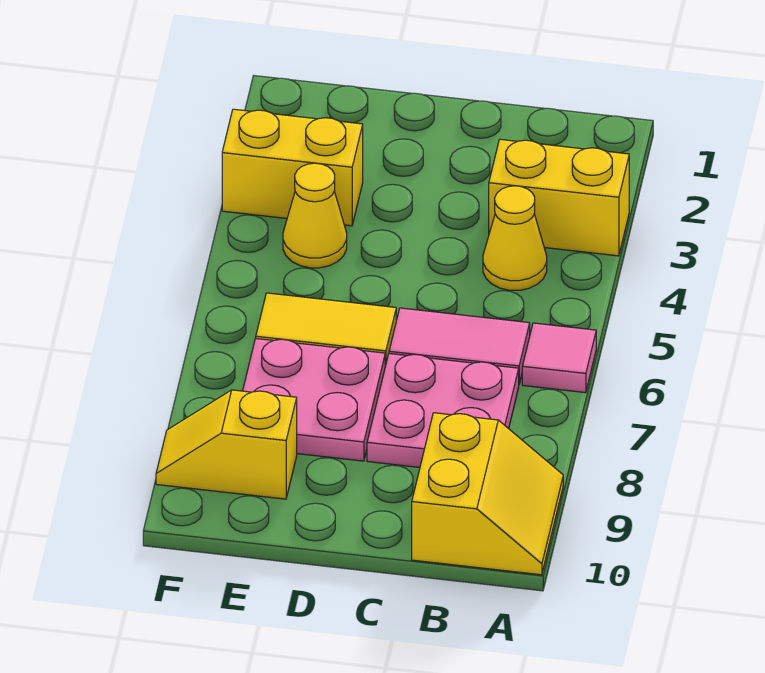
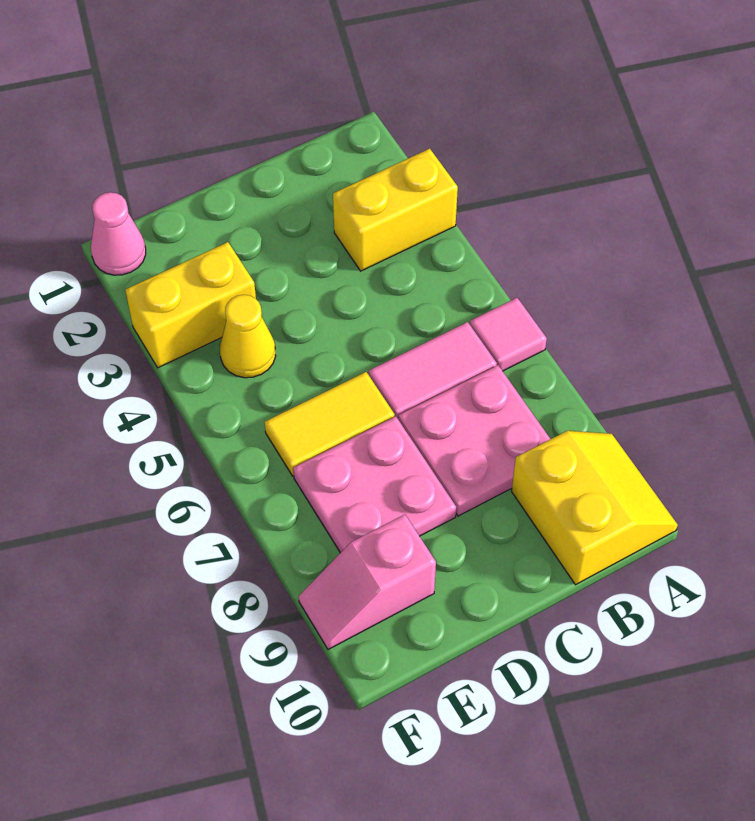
yellow cone B4 level 1 -> none
yellow slope E9:F9 level 1 top E -> pink slope E9:F9 level 1 top E
none -> pink cone F1 level 1

